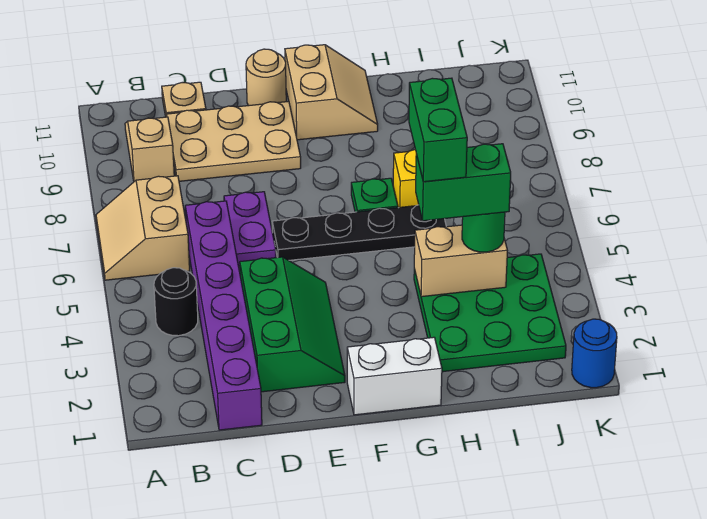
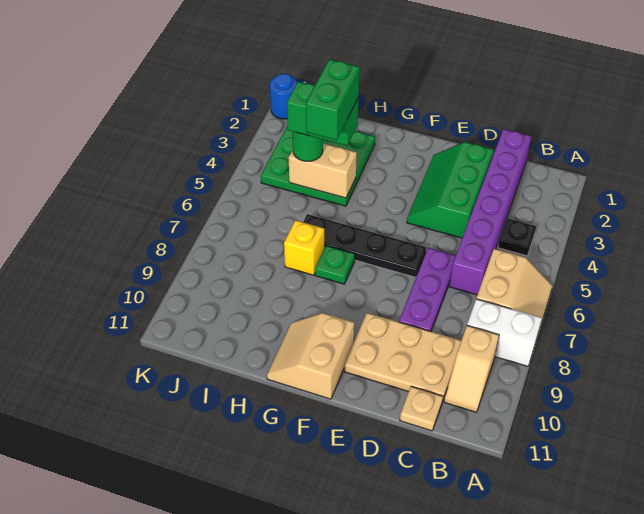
black round brick B4 level 1 -> black plate B4 level 1
purple plate D6:D7 level 1 -> purple plate D6:D8 level 1
tan round brick E11 level 1 -> none
white brick F1:G1 level 1 -> white brick A8:B8 level 1

